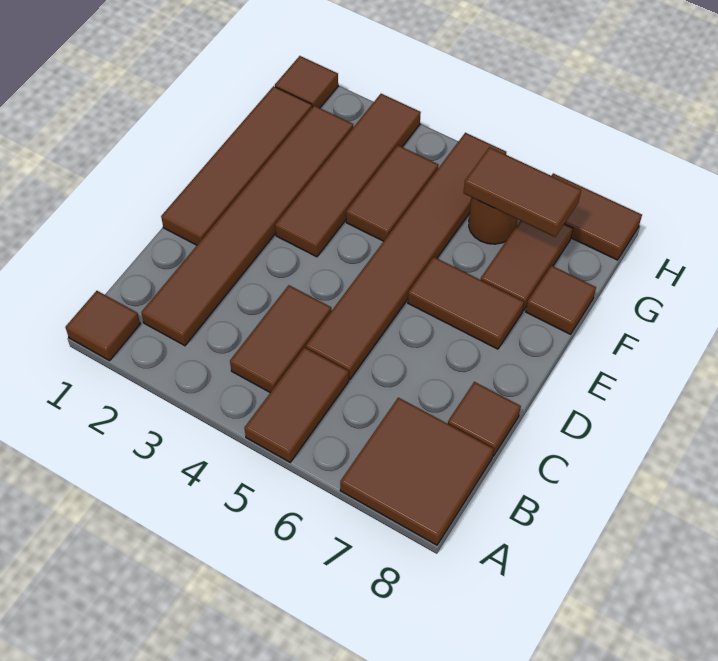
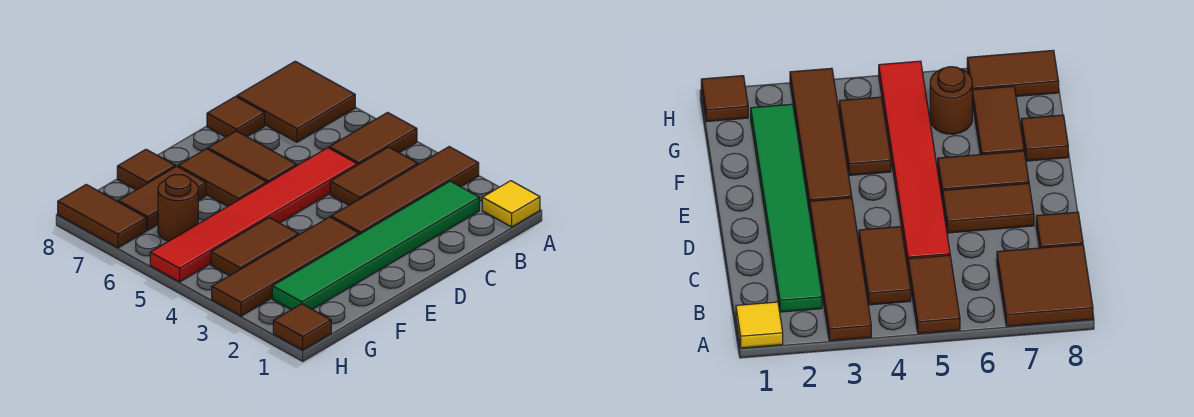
brown tile A1 level 1 -> yellow tile A1 level 1
brown tile B2:G2 level 1 -> green tile B2:G2 level 1
brown tile C5:H5 level 1 -> red tile C5:H5 level 1
brown tile D1:G1 level 1 -> brown tile A3:D3 level 1
brown tile G6:G7 level 2 -> brown tile D6:D7 level 1

